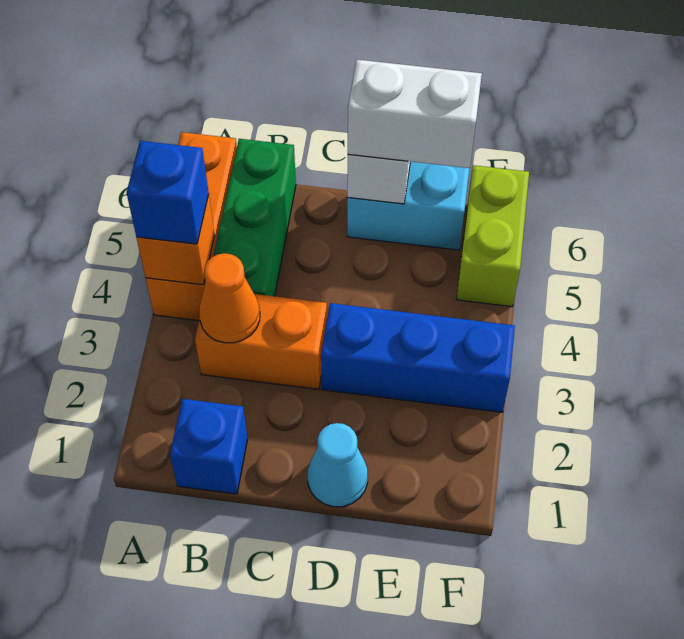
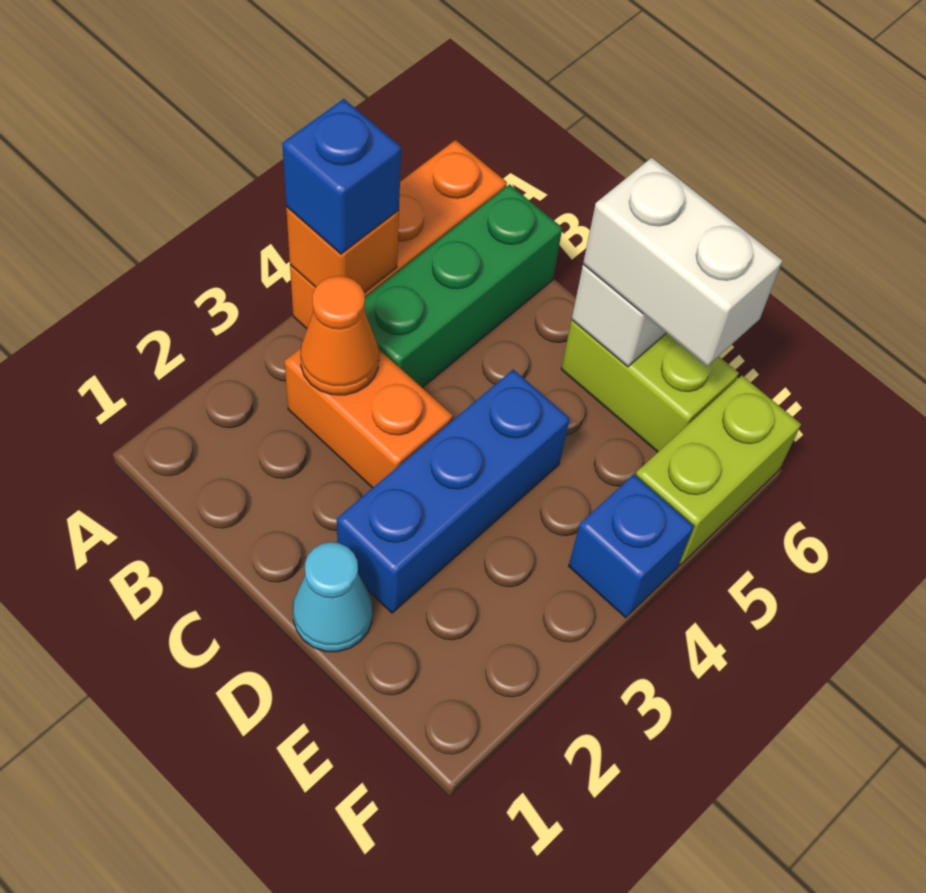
blue brick B1 level 1 -> blue brick F4 level 1
blue brick D3:F3 level 1 -> blue brick D2:D4 level 1
cyan brick D6:E6 level 1 -> lime brick D6:E6 level 1

